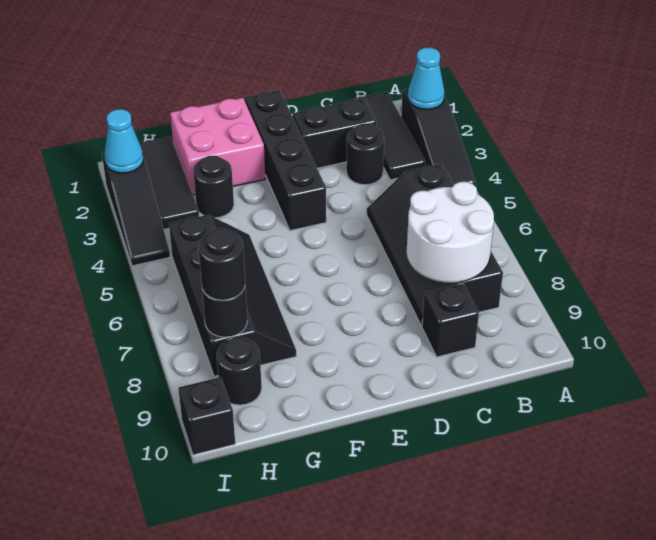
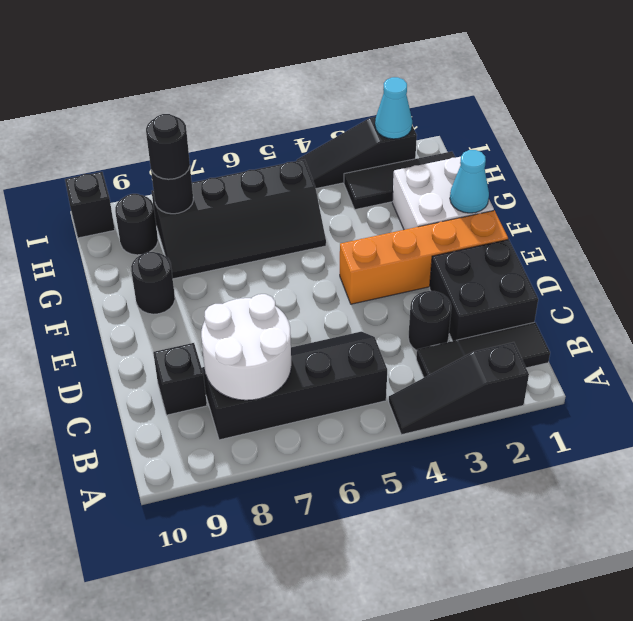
cyan cone A2 level 2 -> cyan cone F1 level 2
black brick C2:D2 level 1 -> black brick C1:D2 level 1
black brick E1:E4 level 1 -> orange brick E1:E4 level 1
pink brick F1:G2 level 1 -> white brick F1:G2 level 1
black round brick G3 level 1 -> black round brick F9 level 1

